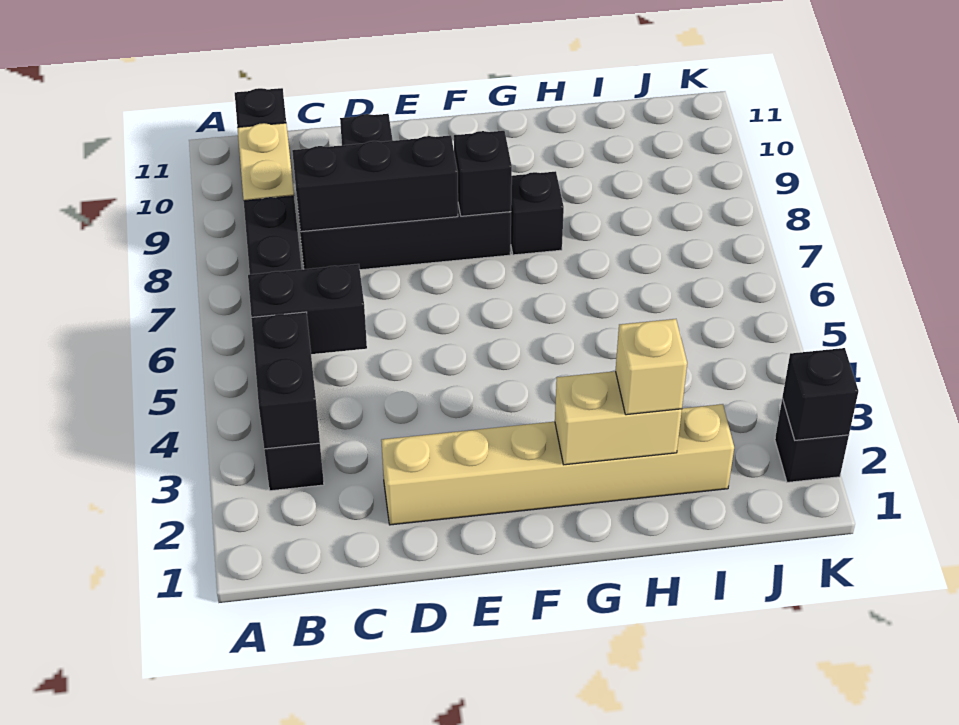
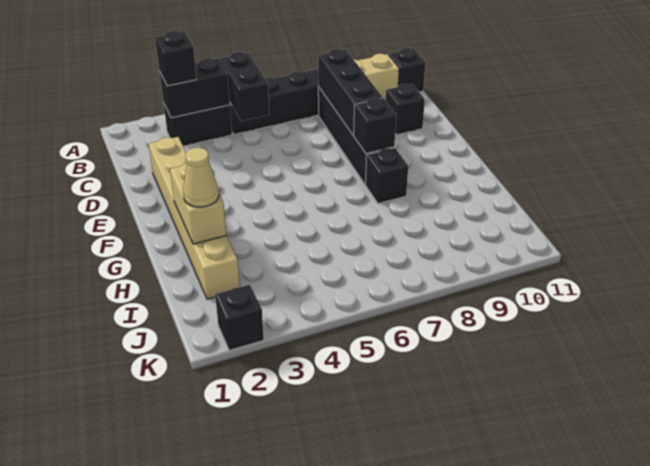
tan brick H2 level 3 -> tan cone H2 level 3
black brick K2 level 2 -> black brick B3 level 3

